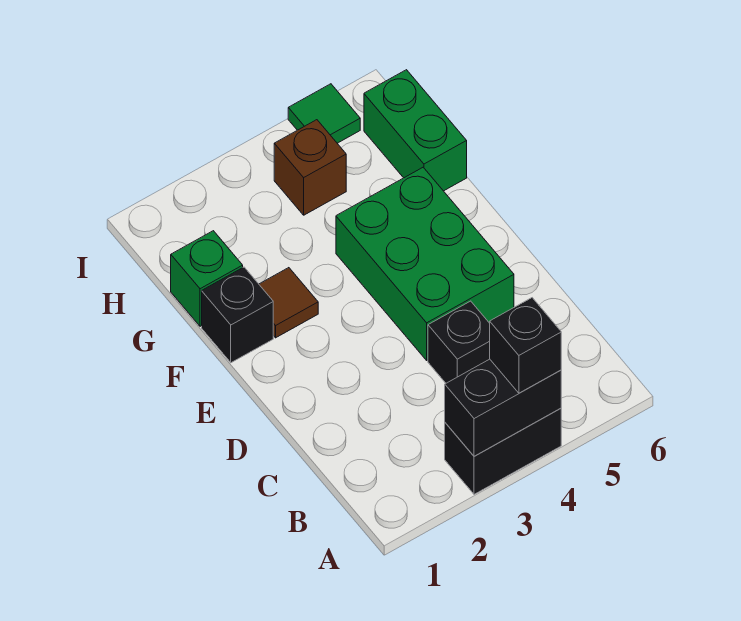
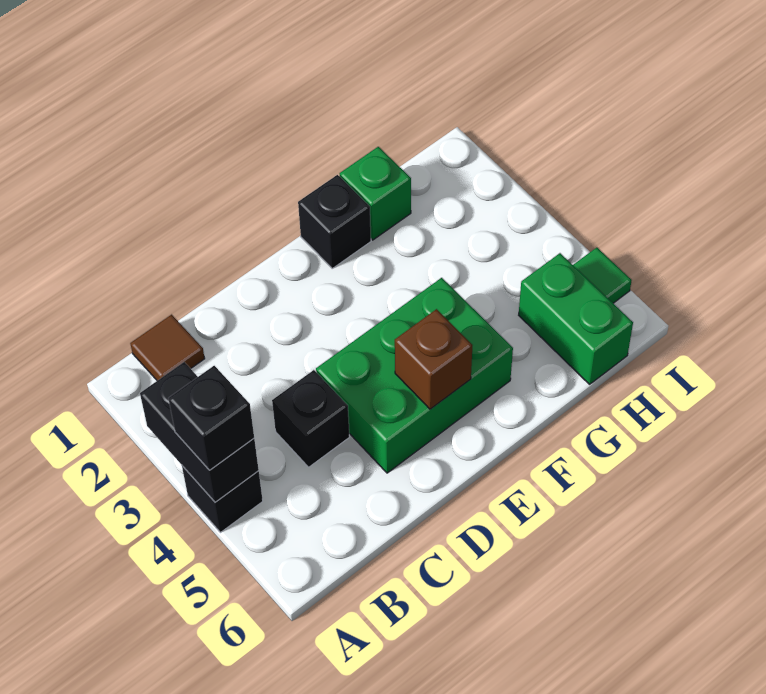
black brick A3:A4 level 1 -> black brick A4 level 1
brown tile F2 level 1 -> brown tile B1 level 1
green brick G6:H6 level 1 -> green brick H5:H6 level 1
brown brick H4 level 1 -> brown brick E5 level 2

